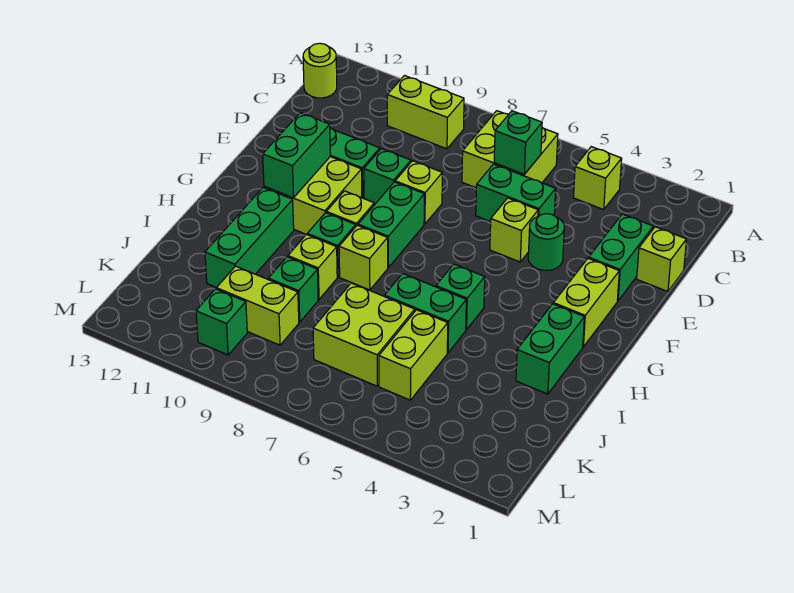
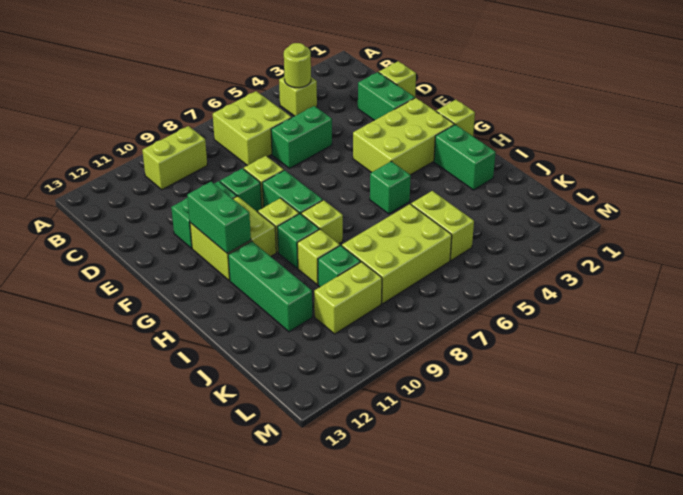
lime round brick B13 level 1 -> lime round brick B4 level 2
green brick C6 level 2 -> none
green round brick E4 level 1 -> none
lime brick E5 level 1 -> lime brick G1 level 1
lime brick F2:G2 level 1 -> lime brick F2:G4 level 1
green brick I5:I6 level 1 -> none
lime brick J6:K7 level 1 -> lime brick J6:K8 level 1
green brick L10 level 1 -> none

